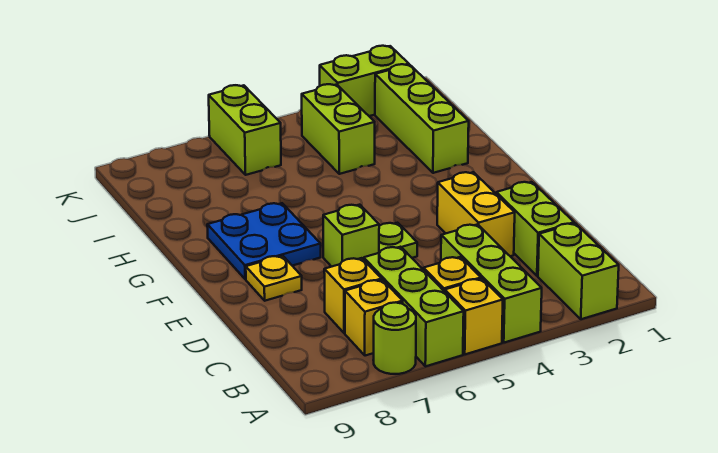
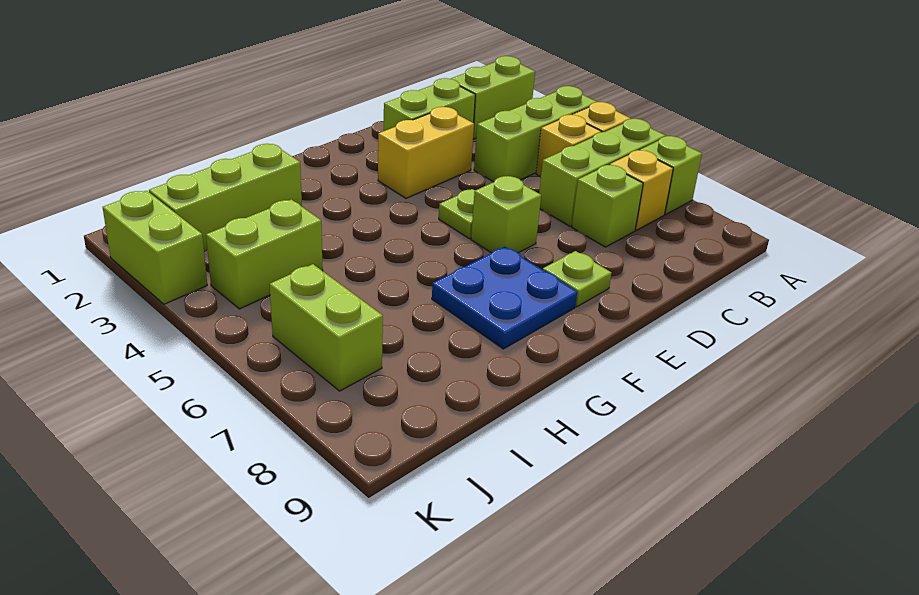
lime round brick A7 level 1 -> lime brick A7 level 1
yellow brick C7 level 1 -> lime brick C7 level 1
yellow plate E8 level 1 -> lime plate E8 level 1
lime brick J6:K6 level 1 -> lime brick J6:J7 level 1

